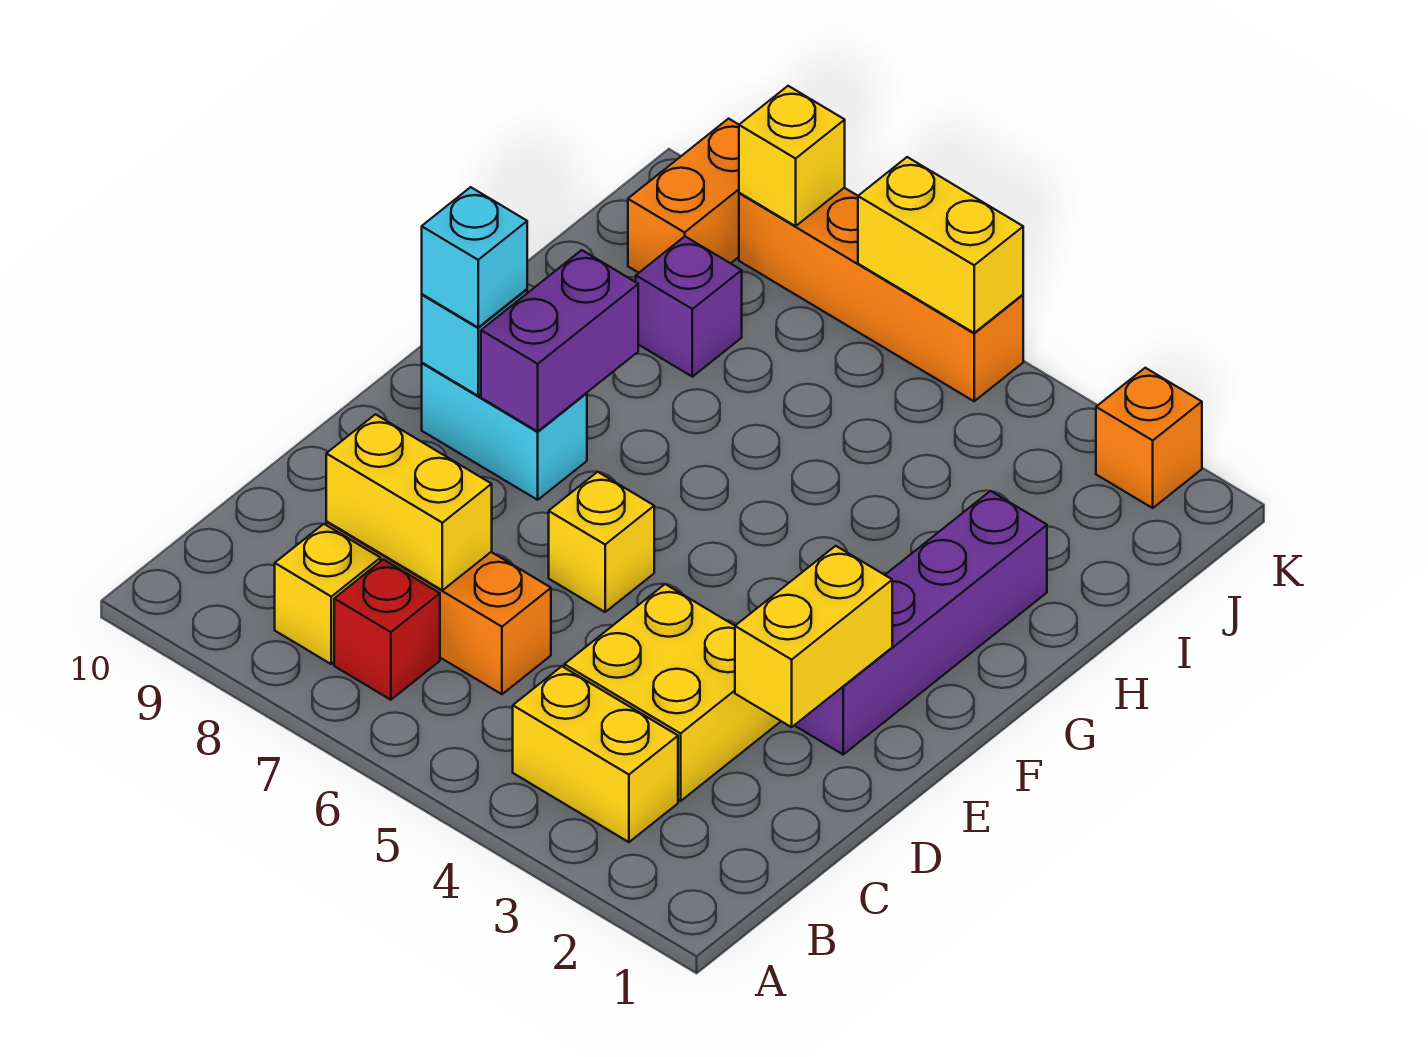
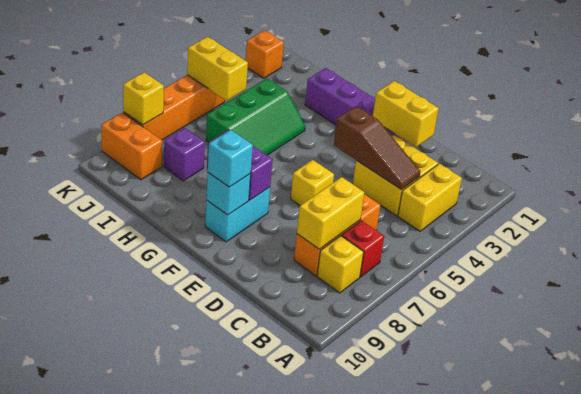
none -> brown slope C4:E4 level 2 top E
none -> green slope H4:I6 level 1 top I
yellow brick K5:K6 level 2 -> yellow brick J5:K5 level 2

